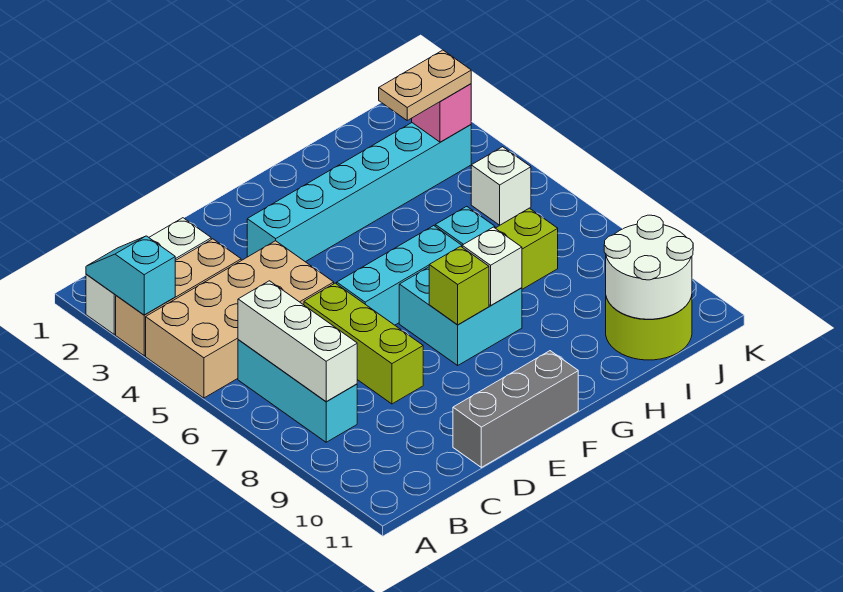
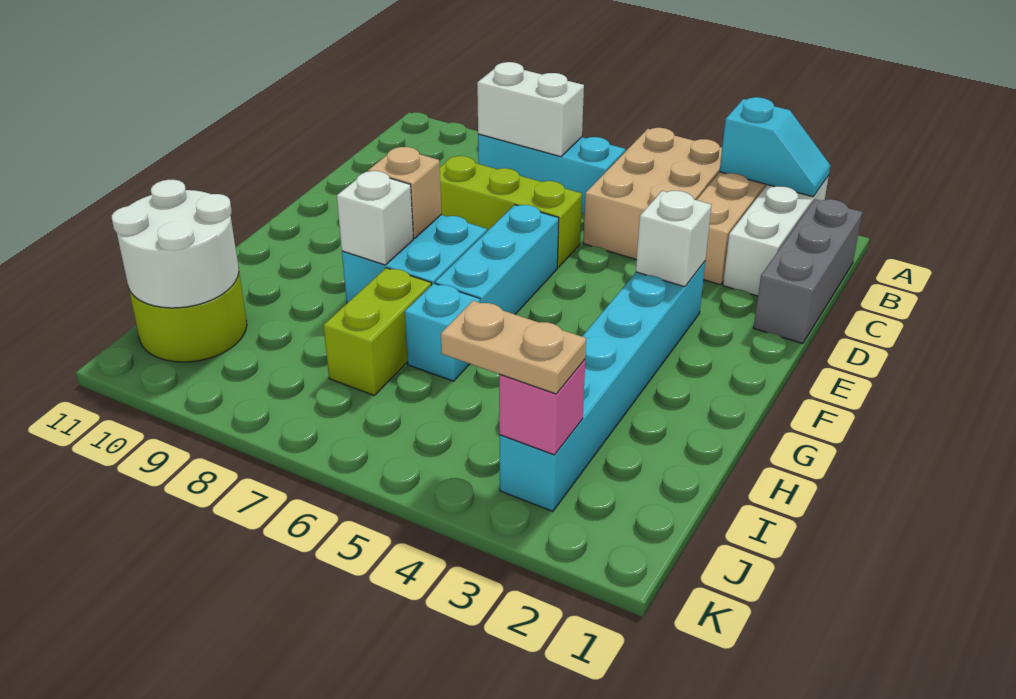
tan brick A4:D5 level 1 -> tan brick A4:C5 level 1
white brick B6:B8 level 2 -> white brick B7:B8 level 2
grey brick D11:F11 level 1 -> grey brick B1:D1 level 1
lime brick F8 level 2 -> tan brick F8 level 2
tan plate I3:J3 level 3 -> tan plate J3:J4 level 3
white brick J5 level 1 -> white brick E3 level 2

